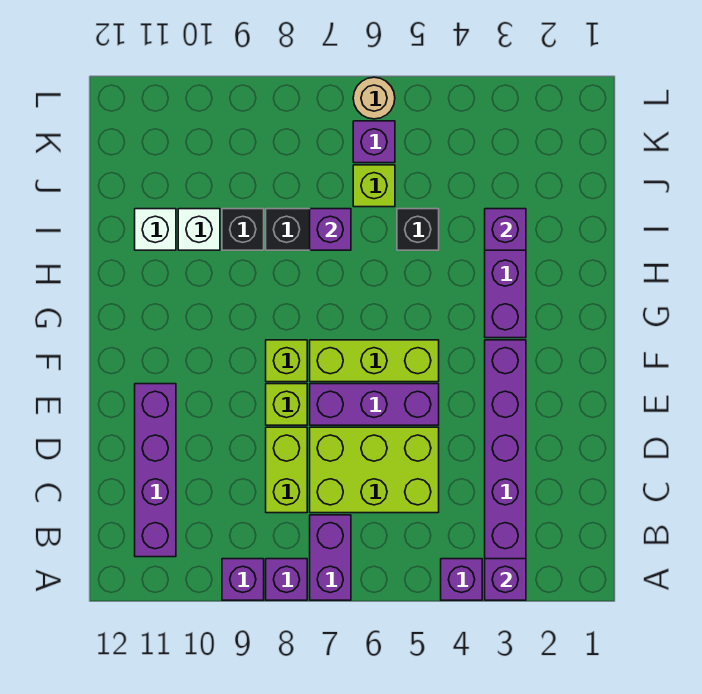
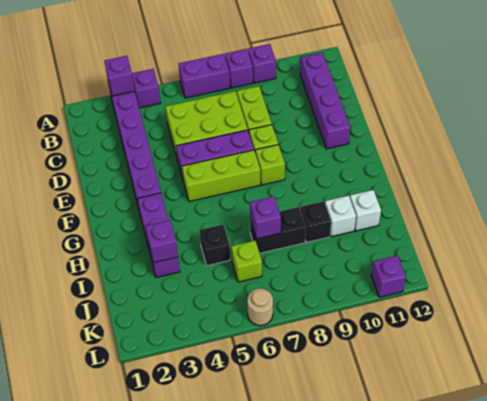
purple brick A7:B7 level 1 -> purple brick A6:A7 level 1
purple brick K6 level 1 -> purple brick L11 level 1

